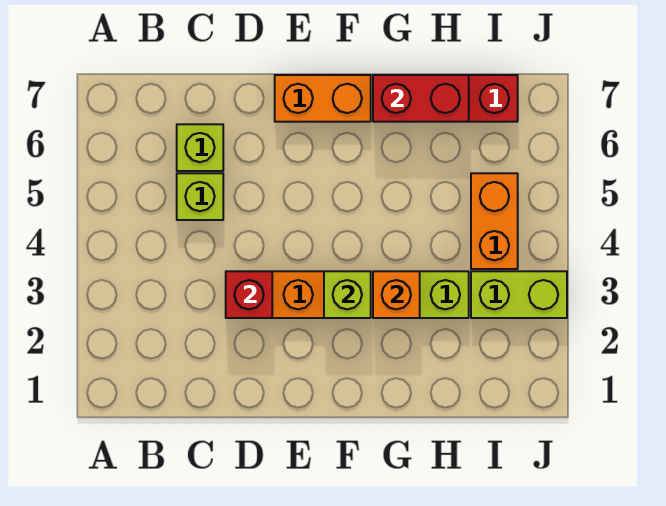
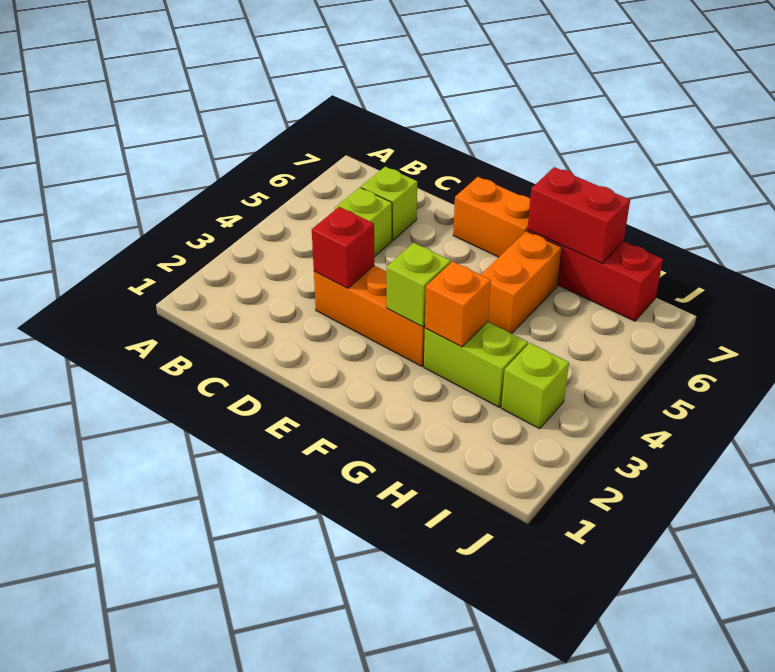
lime brick I3:J3 level 1 -> lime brick I3 level 1
orange brick I4:I5 level 1 -> orange brick G5:G6 level 1

